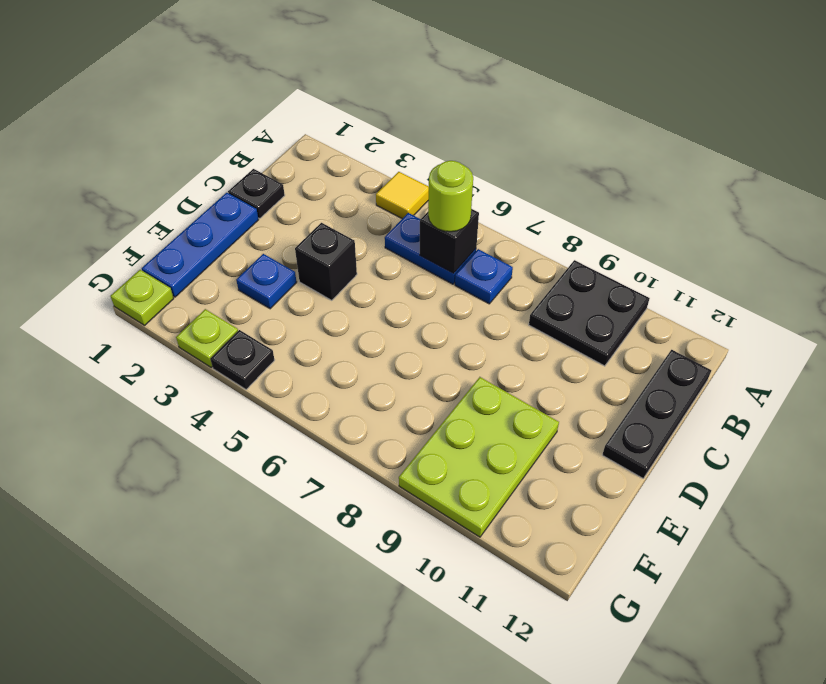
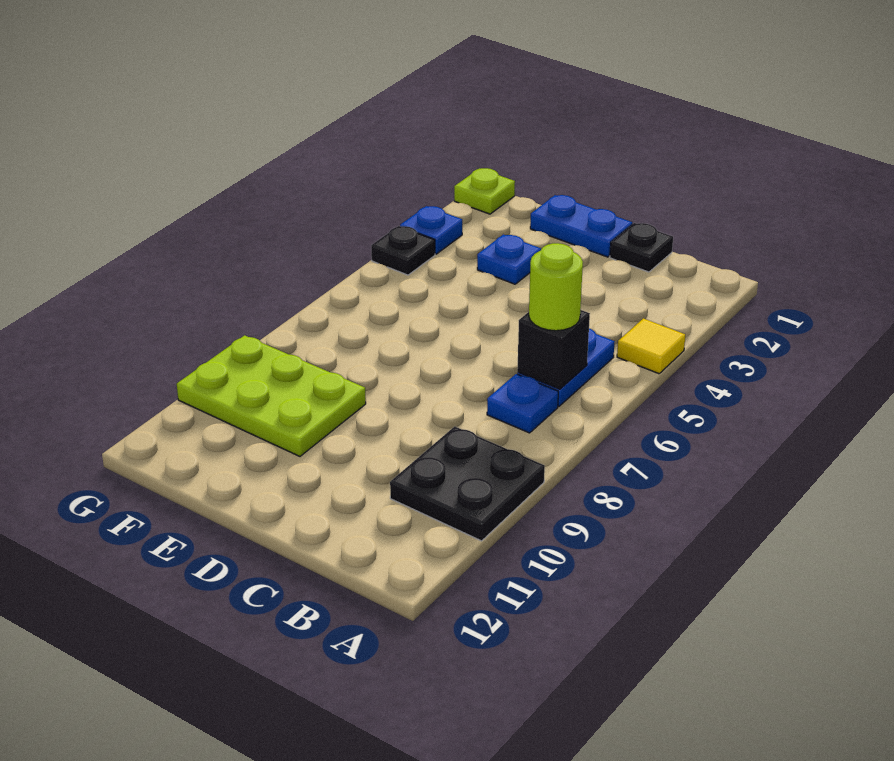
black plate B12:D12 level 1 -> none
blue plate D1:F1 level 1 -> blue plate D1:E1 level 1
black brick D4 level 1 -> none
lime plate G3 level 1 -> blue plate G3 level 1

